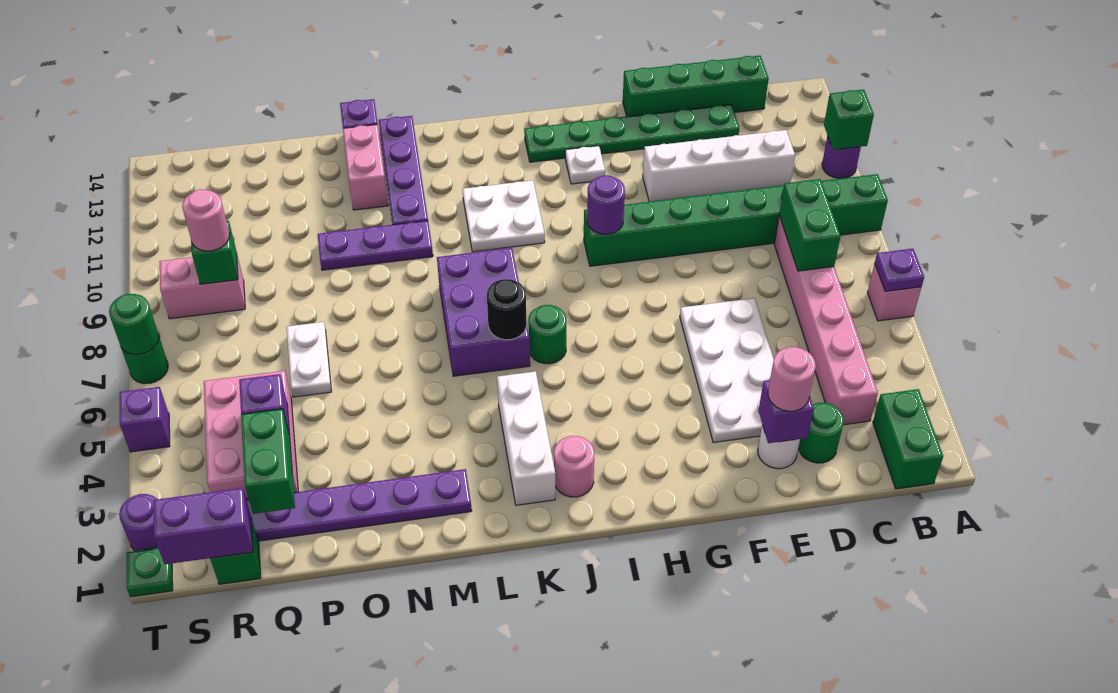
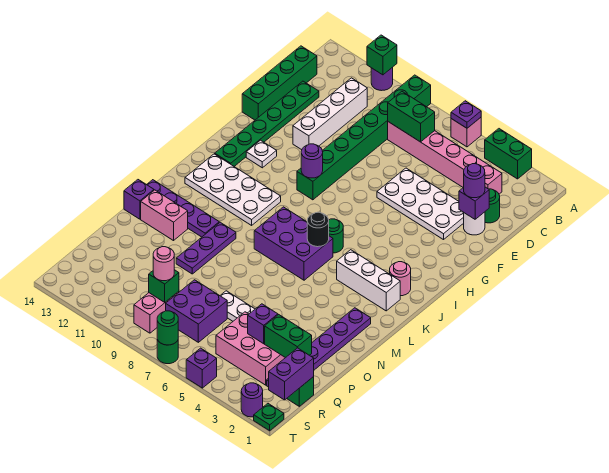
green brick B1:B2 level 1 -> green brick A3:A4 level 1
pink round brick E2 level 3 -> purple round brick E2 level 3
white plate J10:K11 level 1 -> white plate J10:K13 level 1
none -> purple brick Q7:R8 level 1

